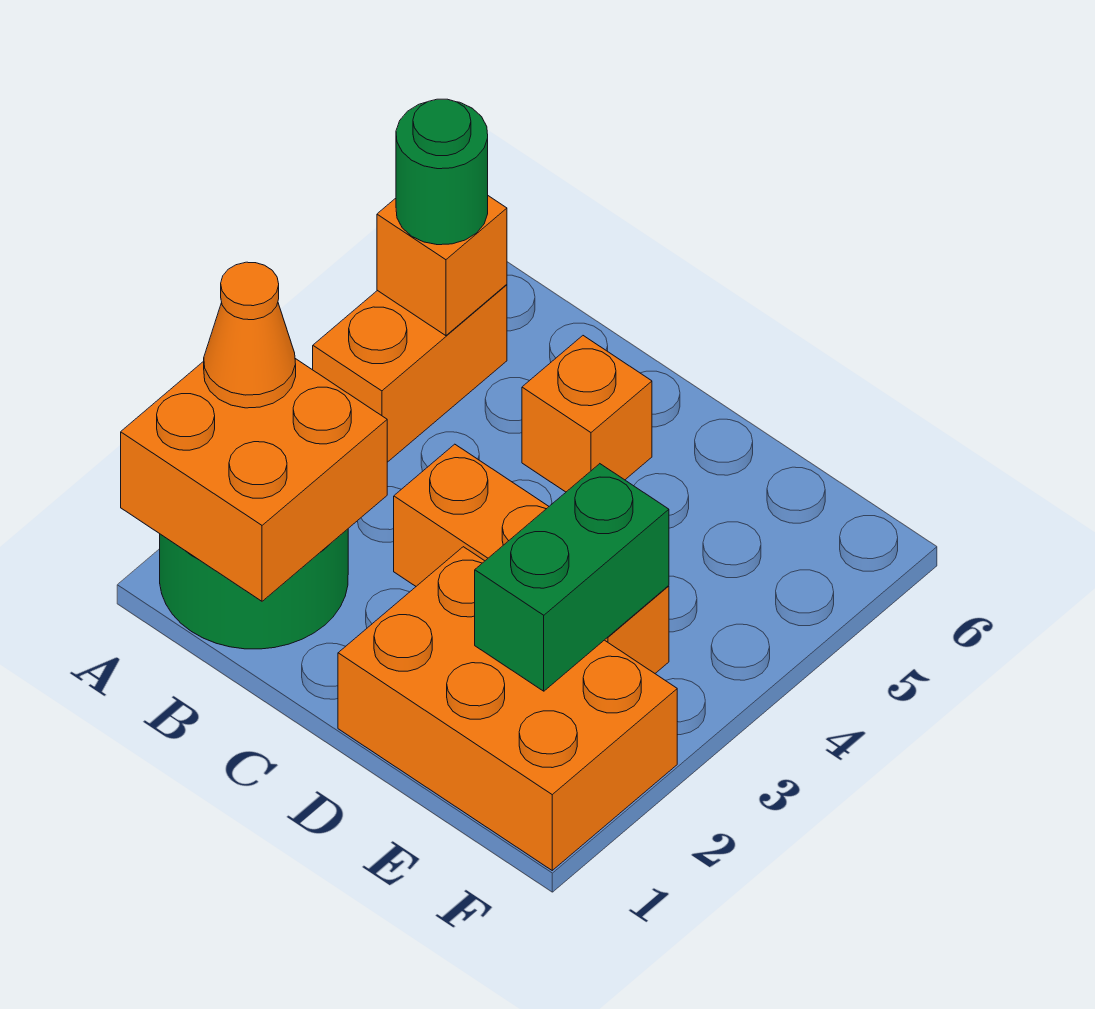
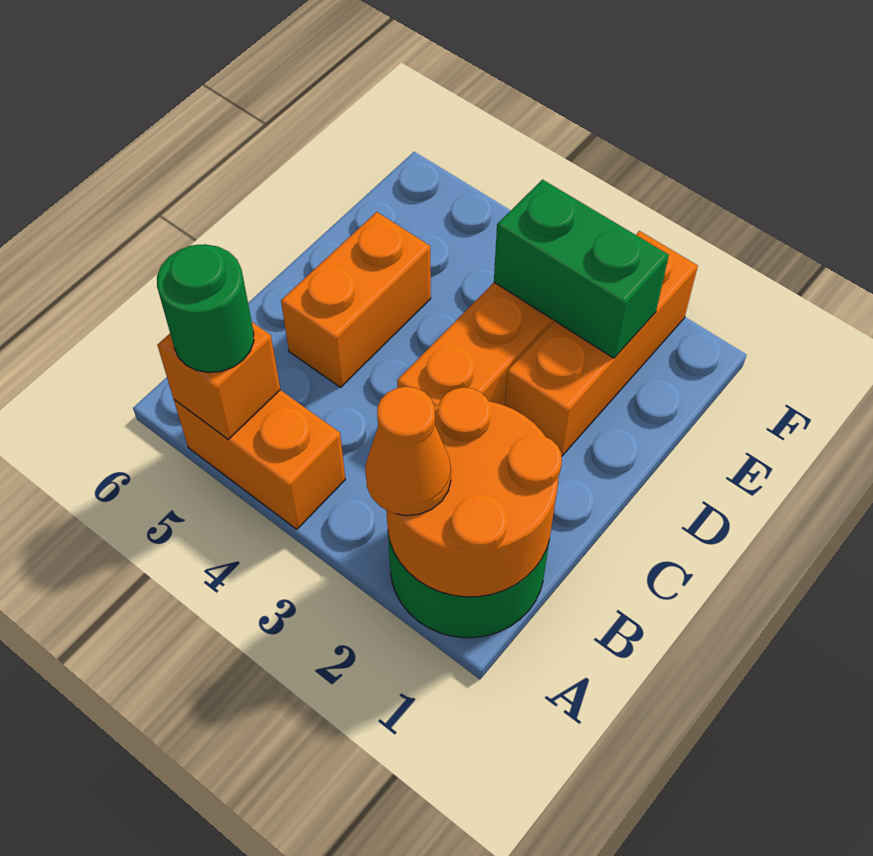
orange brick A1:B2 level 2 -> orange round brick A1:B2 level 2
orange brick C5 level 1 -> orange brick C5:D5 level 1
orange brick D1:F2 level 1 -> orange brick D2:F2 level 1

